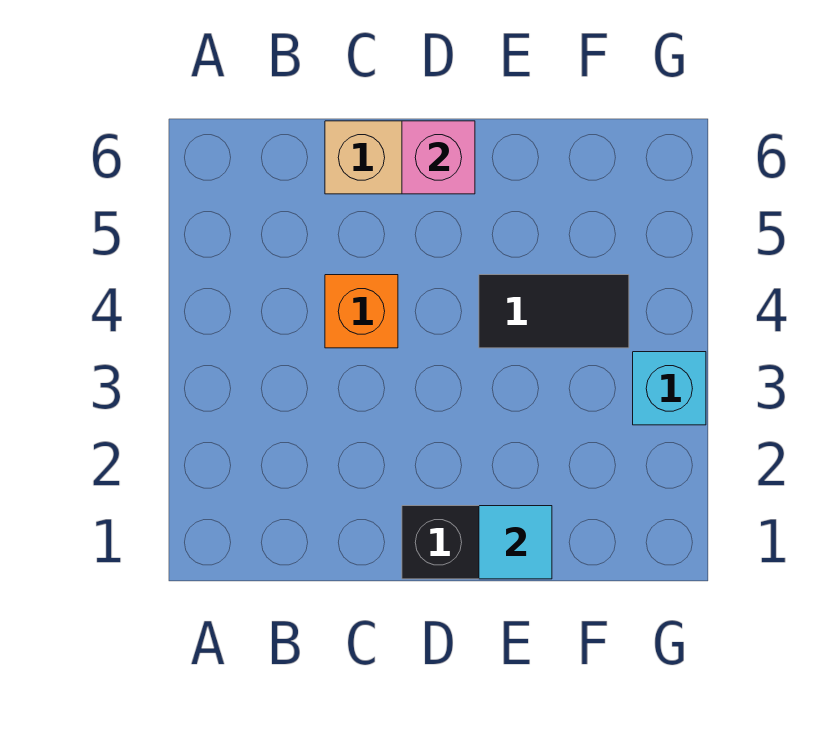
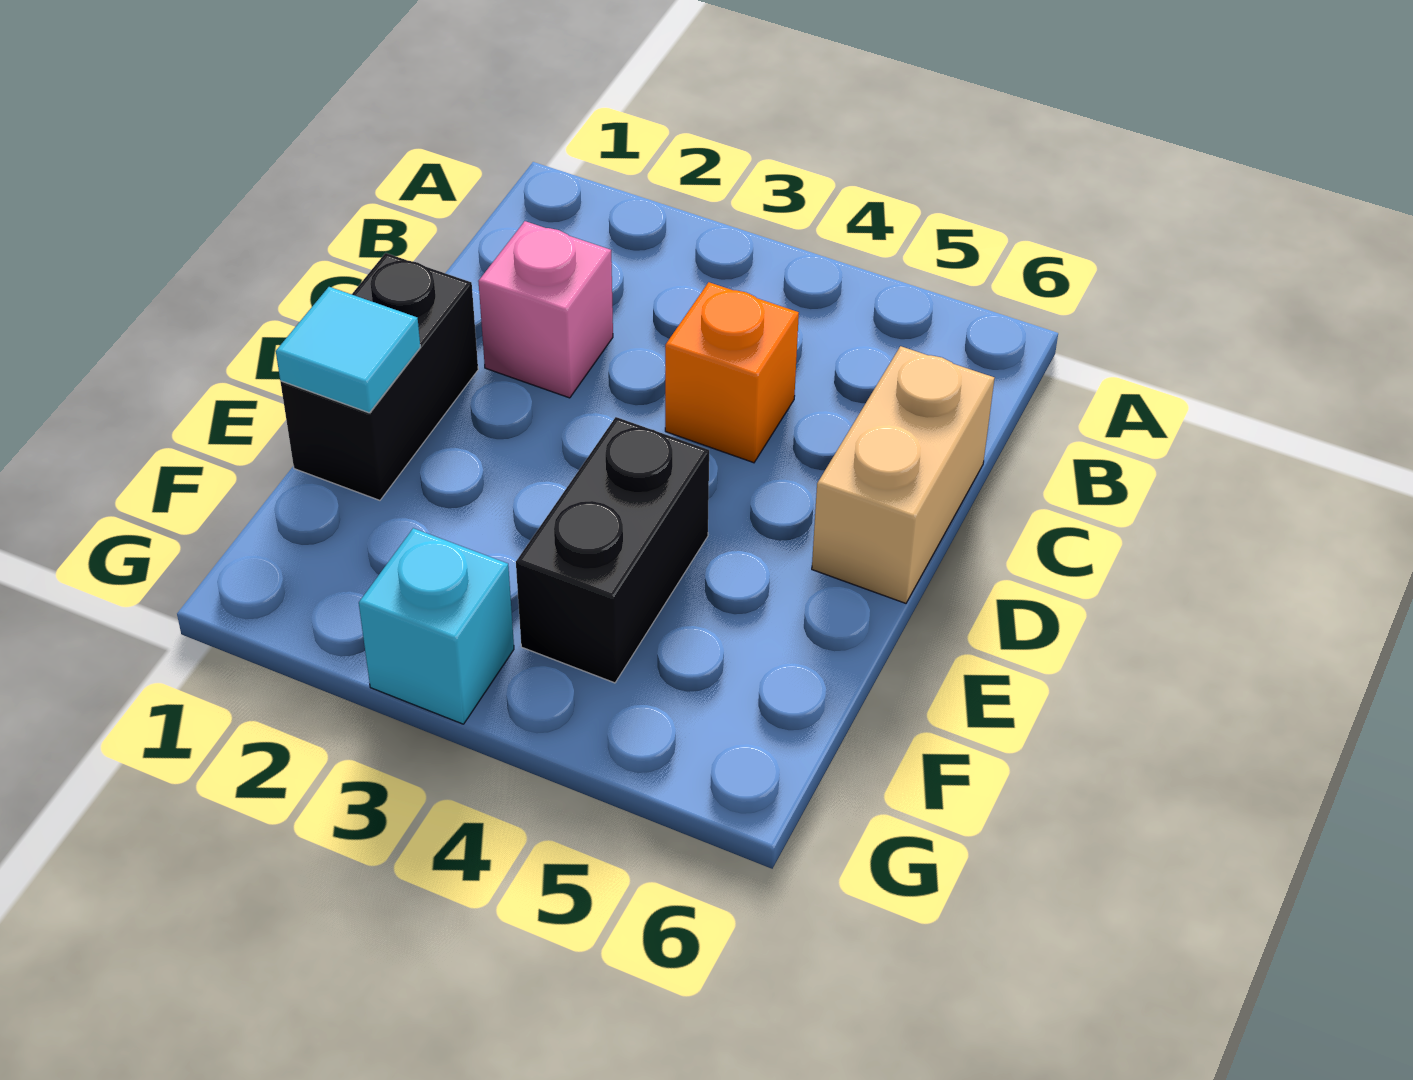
pink brick D6 level 2 -> pink brick C2 level 1
black tile E4:F4 level 1 -> black brick E4:F4 level 1

